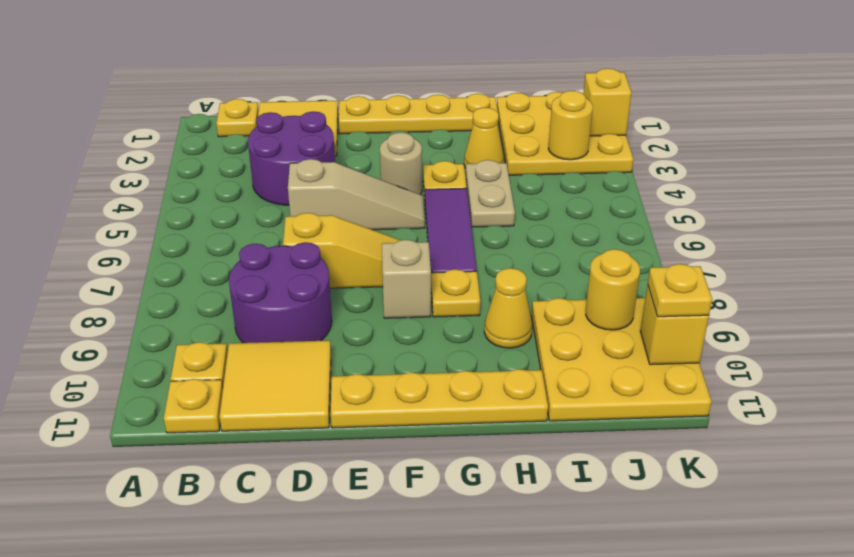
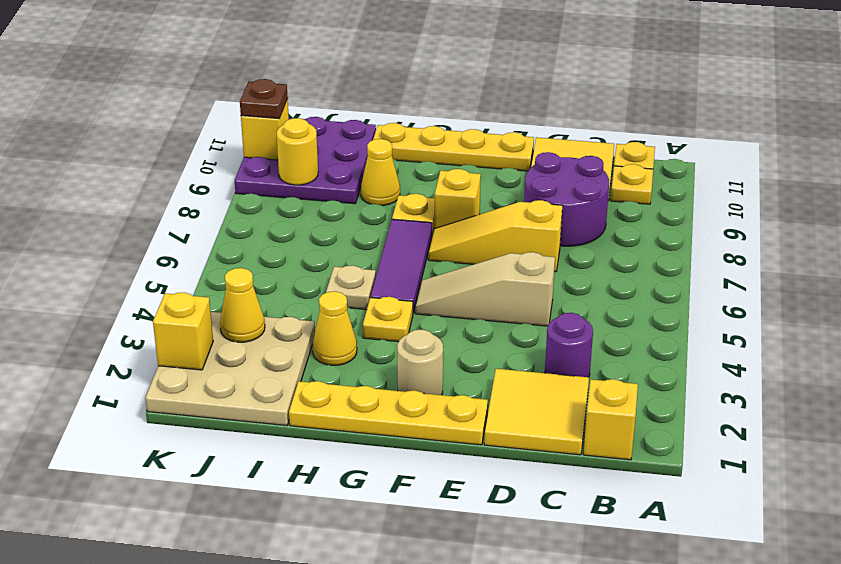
yellow plate B1 level 1 -> yellow brick B1 level 1
purple round brick C3:D4 level 1 -> purple round brick C3 level 1
tan round brick F4 level 1 -> tan round brick F2 level 1
tan brick F8 level 1 -> yellow brick F8 level 1
tan plate H4:H5 level 1 -> tan plate H5 level 1
yellow plate I1:K3 level 1 -> tan plate I1:K3 level 1
yellow plate I9:K11 level 1 -> purple plate I9:K11 level 1
yellow round brick J3 level 2 -> yellow cone J3 level 2
yellow plate K10 level 3 -> brown plate K10 level 3

